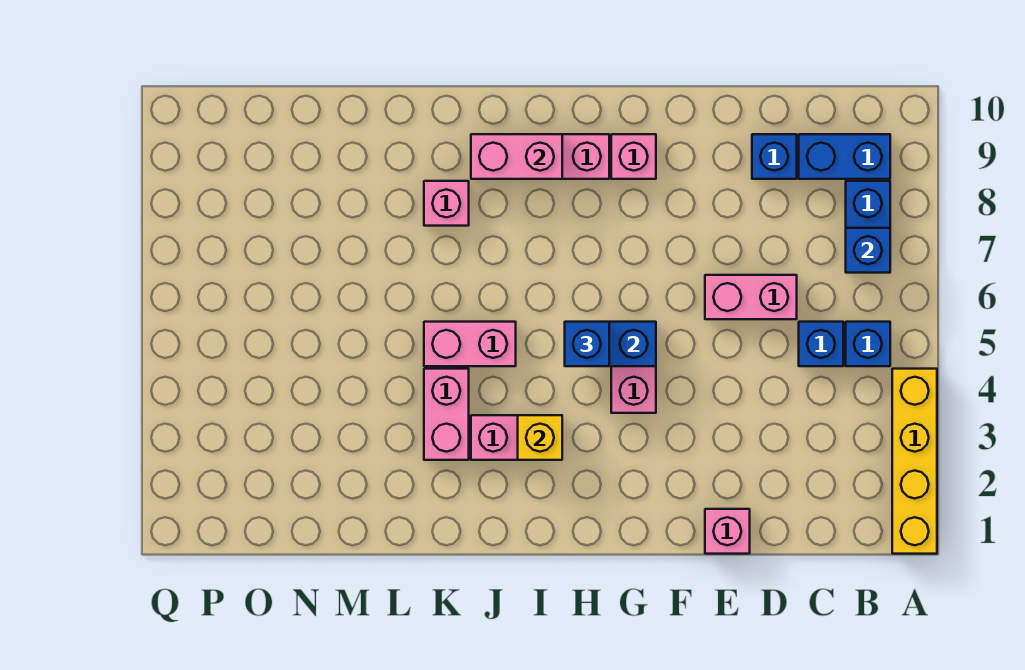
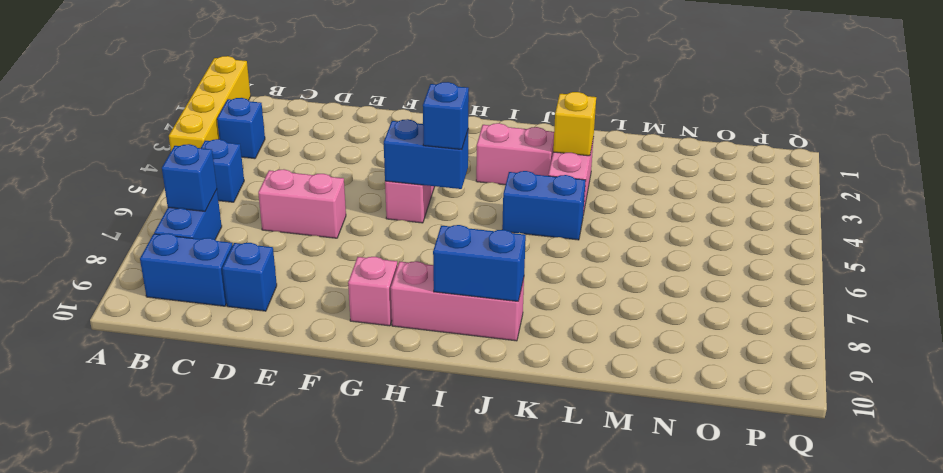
blue brick C5 level 1 -> blue brick B3 level 1
pink brick E1 level 1 -> none
yellow brick I3 level 2 -> yellow brick K3 level 2
pink brick I9:J9 level 2 -> blue brick I9:J9 level 2
pink brick J5:K5 level 1 -> blue brick J5:K5 level 1
pink brick K8 level 1 -> none

